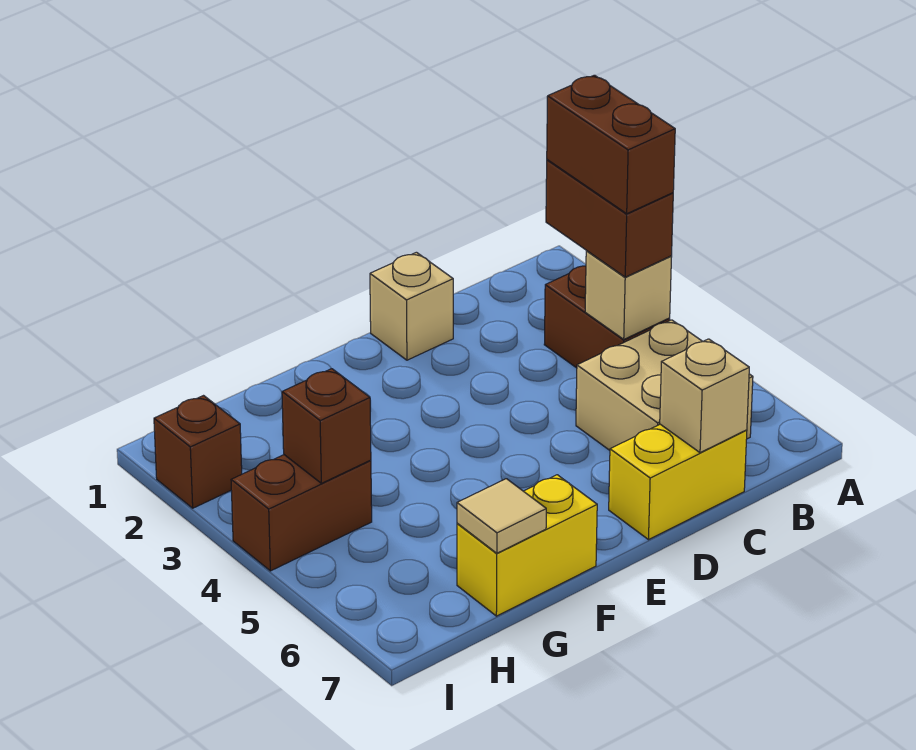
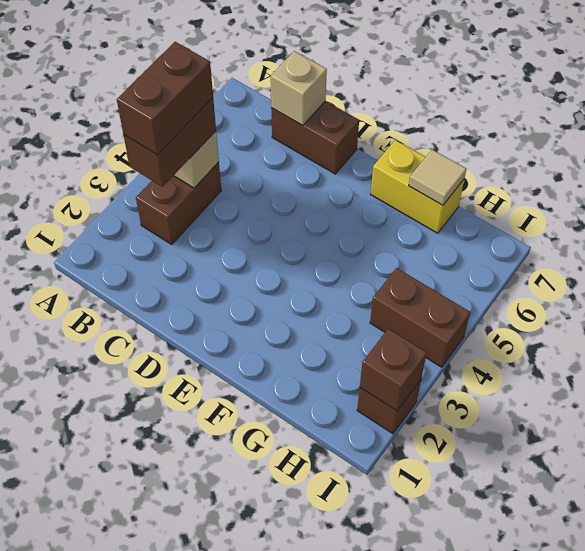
tan brick B5:C6 level 1 -> none
yellow brick C7:D7 level 1 -> brown brick C7:D7 level 1
tan brick D1 level 1 -> none
brown brick H4 level 2 -> brown brick I2 level 2

